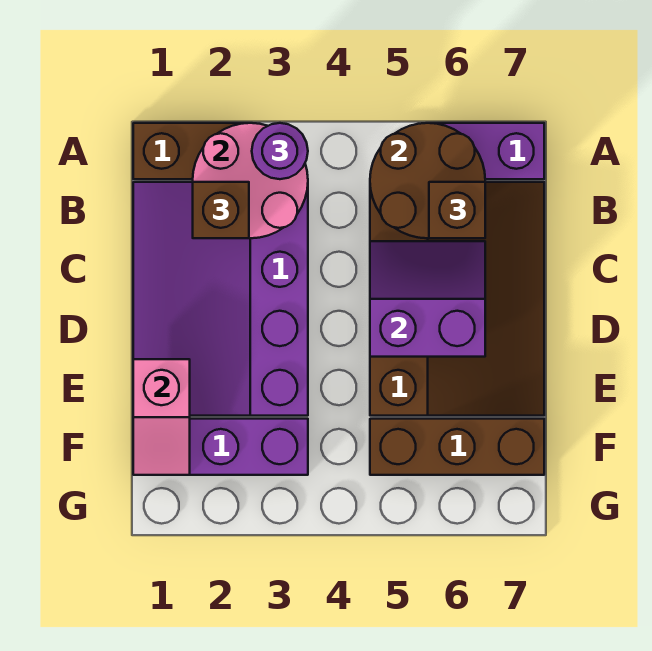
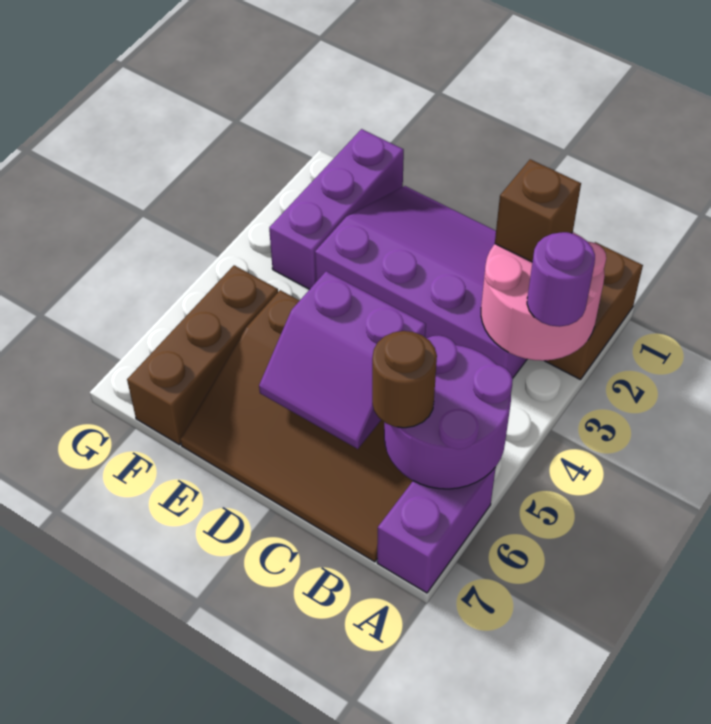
brown round brick A5:B6 level 2 -> purple round brick A5:B6 level 2
brown brick B6 level 3 -> brown round brick B6 level 3
purple slope C5:D6 level 2 top D -> purple slope C5:D6 level 2 top 5
pink slope E1:F1 level 2 top E -> none

